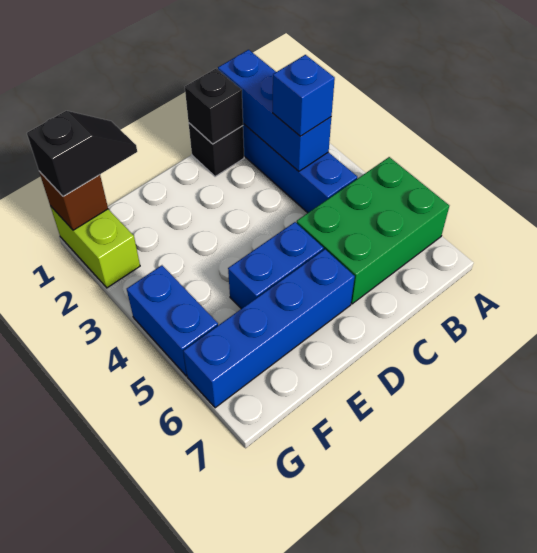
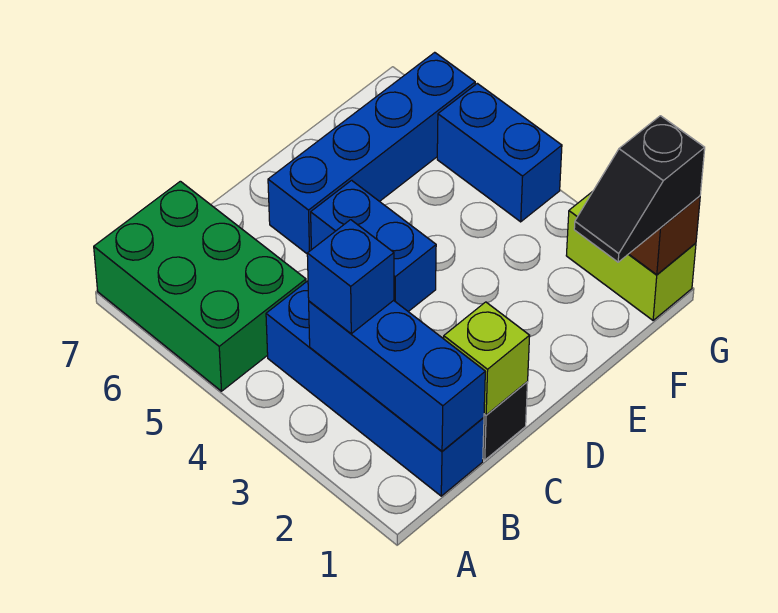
green brick A5:C6 level 1 -> green brick A5:B7 level 1
black brick C1 level 2 -> lime brick C1 level 2
blue brick D5:E5 level 1 -> blue brick D4:D5 level 1

